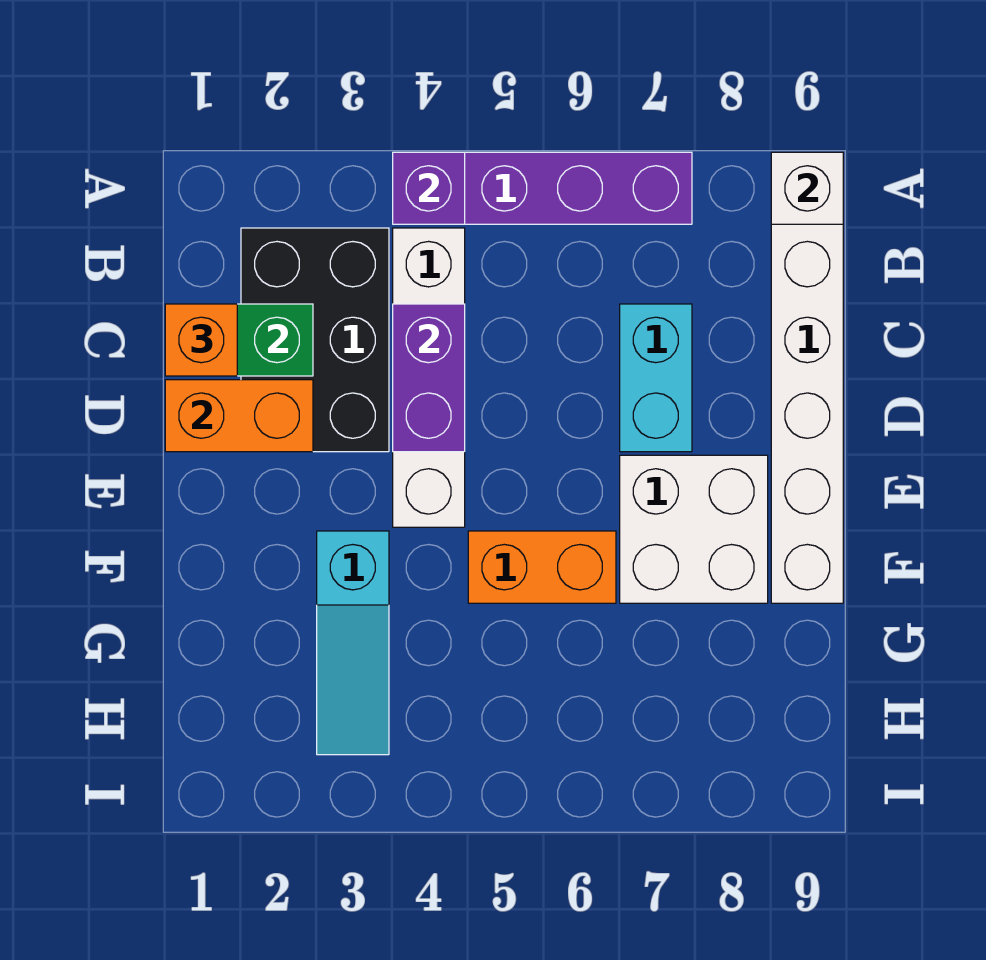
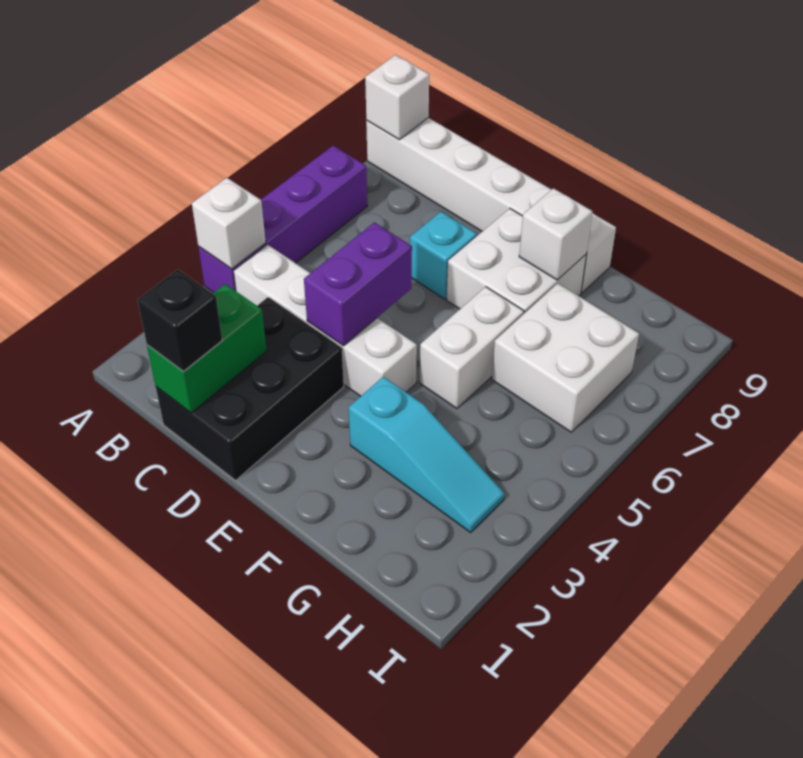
purple brick A4 level 2 -> white brick A4 level 2
black brick B2:D3 level 1 -> black brick C1:D3 level 1
orange brick C1 level 3 -> black brick C1 level 3
purple brick C4:D4 level 2 -> purple brick D4:D5 level 2
cyan brick C7:D7 level 1 -> cyan brick D7 level 1
orange brick D1:D2 level 2 -> none
orange brick F5:F6 level 1 -> white brick F5:F6 level 1
none -> white brick F8 level 2
none -> white brick G6:H7 level 1

